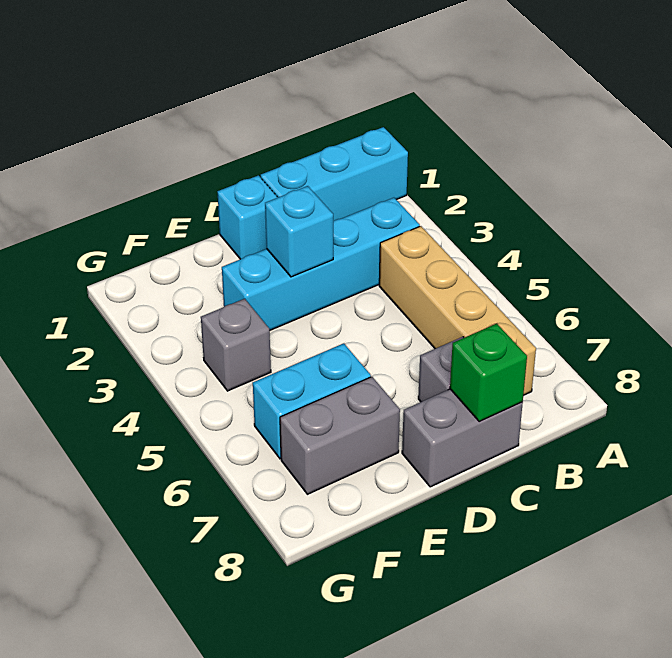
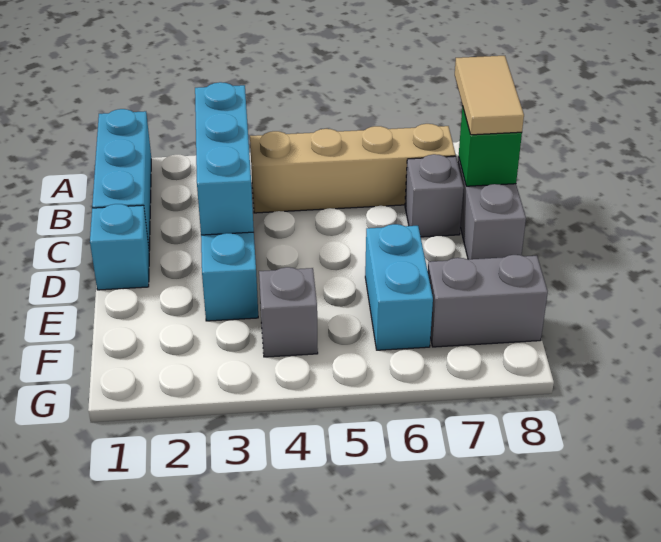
none -> tan tile B8:C8 level 3
cyan brick D3 level 2 -> cyan brick B3:D3 level 2
grey brick E7:F7 level 1 -> grey brick F7:F8 level 1

